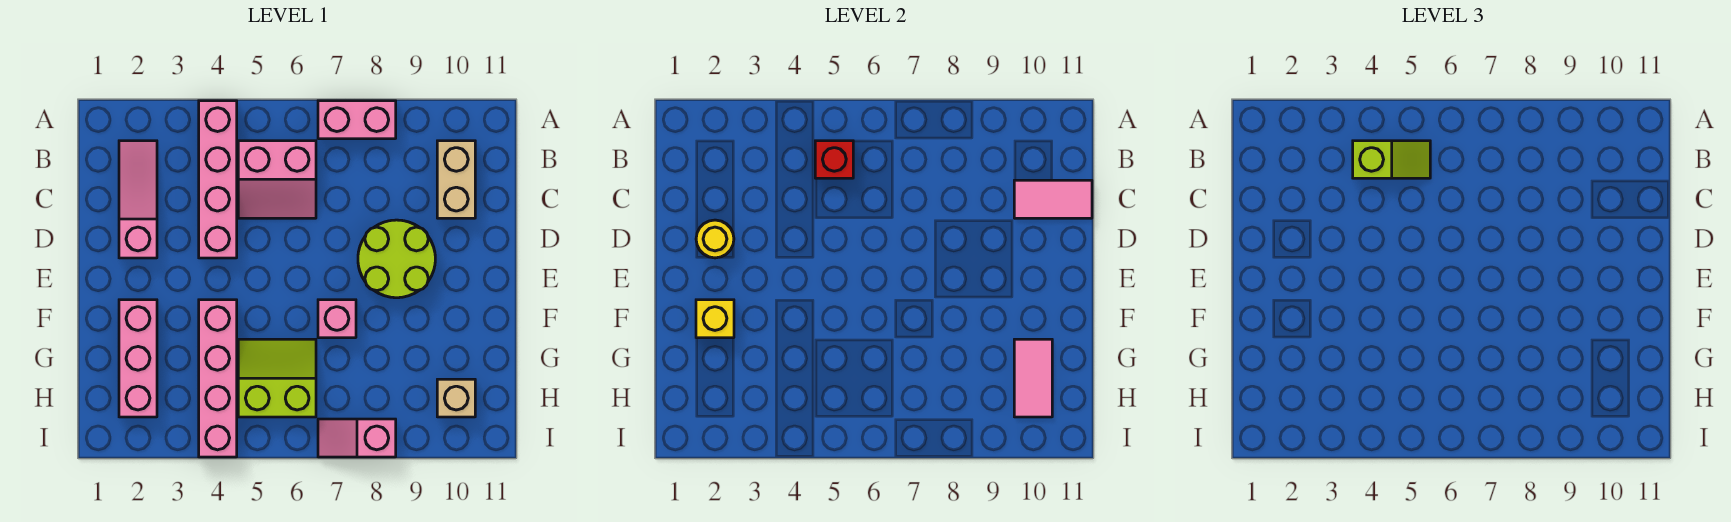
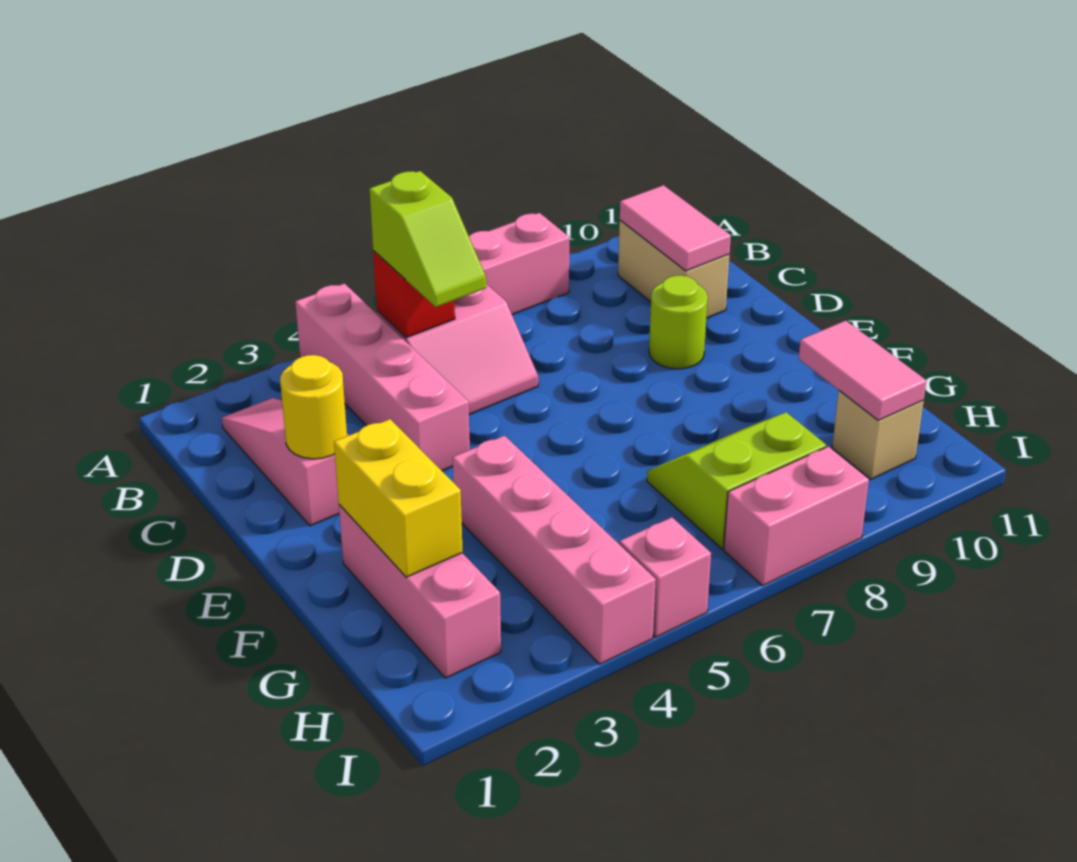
lime slope B4:B5 level 3 top 4 -> lime slope B5:C5 level 3 top B
pink tile C10:C11 level 2 -> pink tile B10:C10 level 2
lime round brick D8:E9 level 1 -> lime round brick D9 level 1
yellow brick F2 level 2 -> yellow brick F2:G2 level 2
pink brick F7 level 1 -> pink brick I5 level 1
lime slope G5:H6 level 1 top H -> lime slope G7:H8 level 1 top H
pink slope I7:I8 level 1 top 8 -> pink brick I7:I8 level 1

